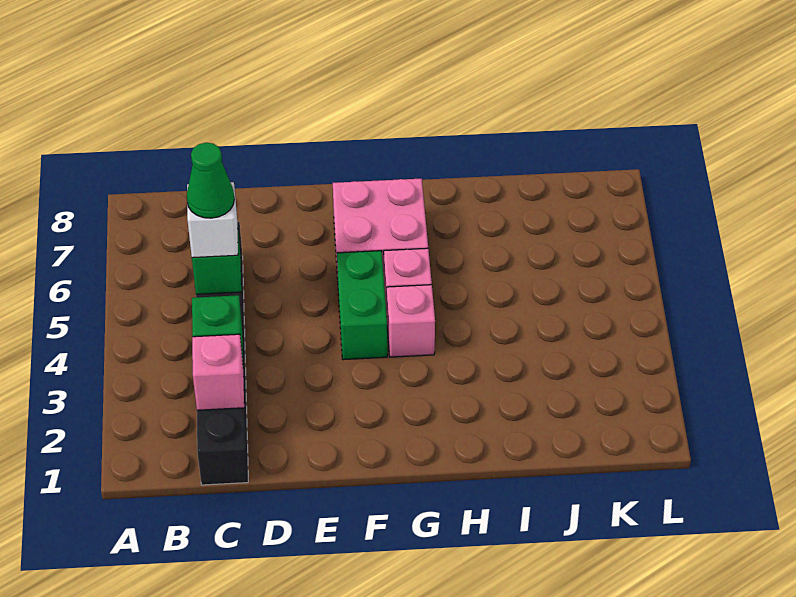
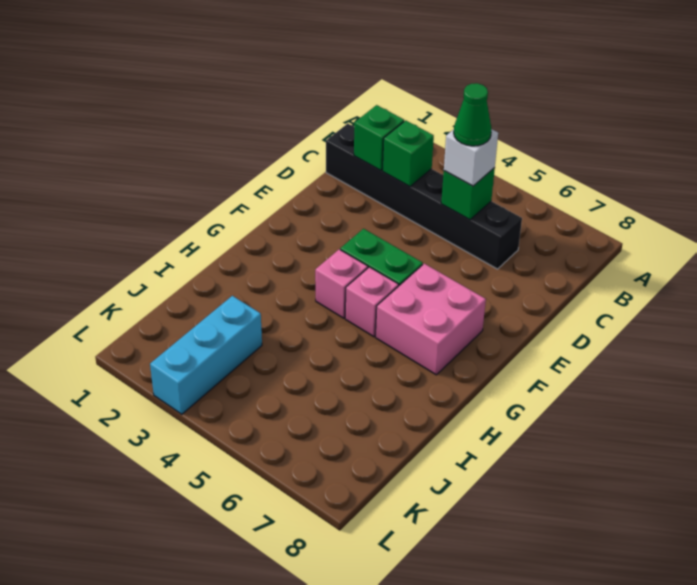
pink brick C2 level 2 -> green brick C2 level 2
none -> cyan brick J3:L3 level 1

